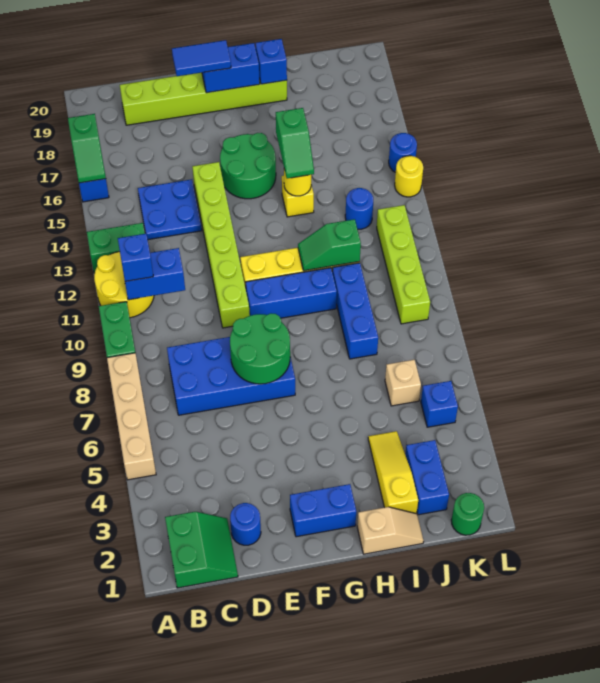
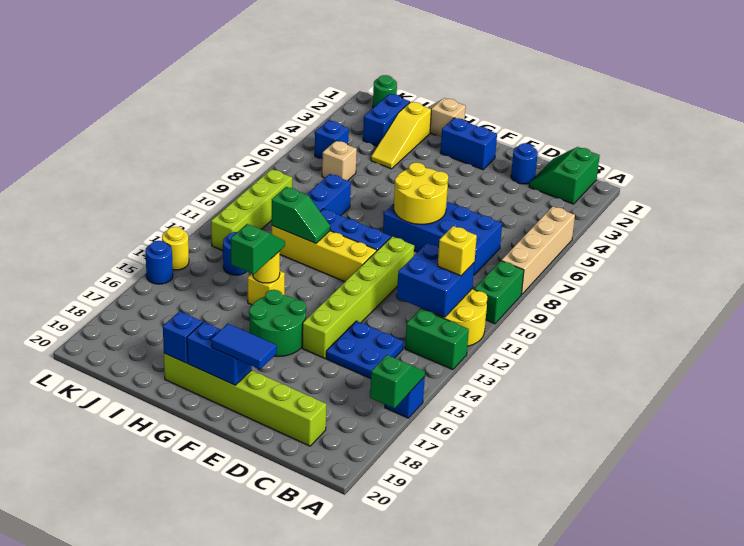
blue brick B11:C11 level 2 -> blue brick B11:C12 level 2
blue brick B11 level 3 -> yellow brick B11 level 3
green round brick E7:F8 level 2 -> yellow round brick E7:F8 level 2

